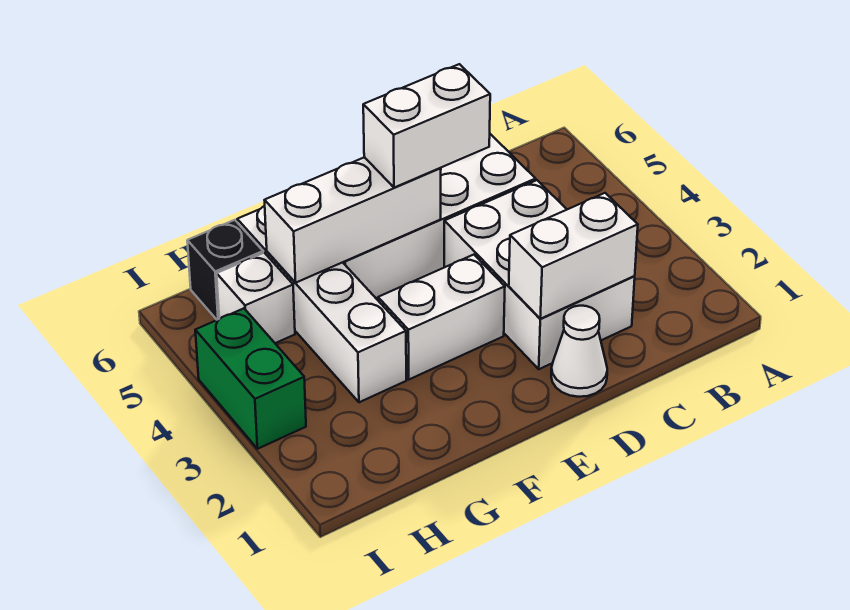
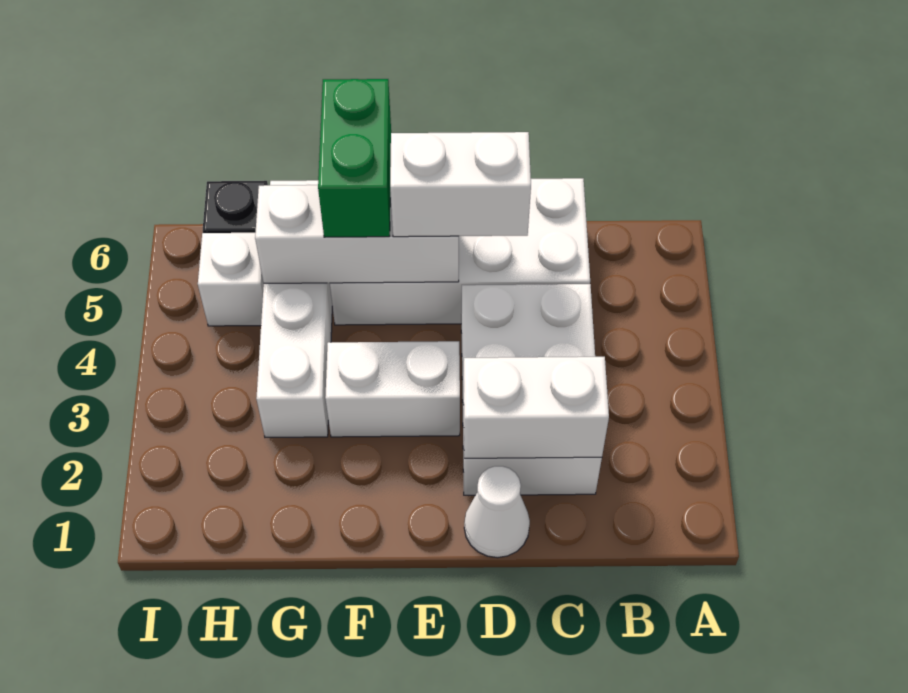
green brick I3:I4 level 1 -> green brick F5:F6 level 3

